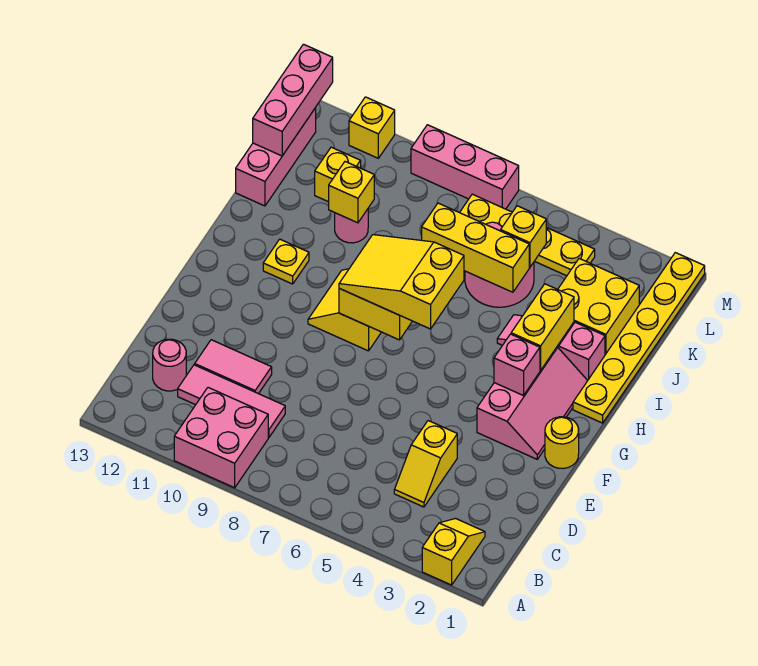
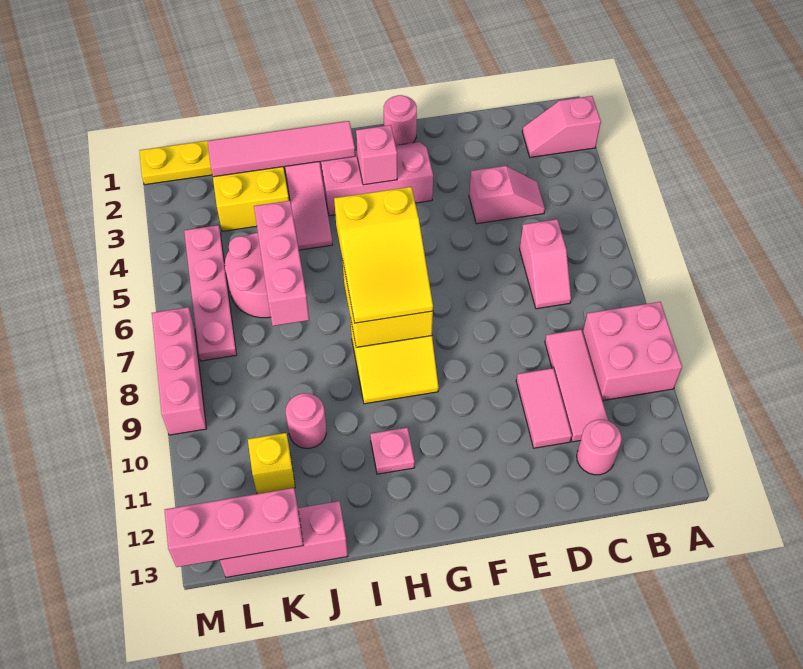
yellow slope A2:B2 level 1 top A -> pink slope A2:B2 level 1 top A
yellow slope C4:D4 level 1 top D -> pink slope C4:D4 level 1 top D
none -> pink slope C6:C7 level 1 top 6
yellow round brick F1 level 1 -> pink round brick F1 level 1
none -> pink tile H2:K2 level 2
yellow brick H3:I3 level 2 -> none
yellow plate H11 level 1 -> pink plate H11 level 1
yellow brick J5:J7 level 2 -> pink brick J5:J7 level 2
yellow brick J10 level 2 -> none
yellow brick K5 level 2 -> none
yellow plate L4:L7 level 1 -> pink plate L4:L7 level 1
yellow brick M11 level 1 -> none

